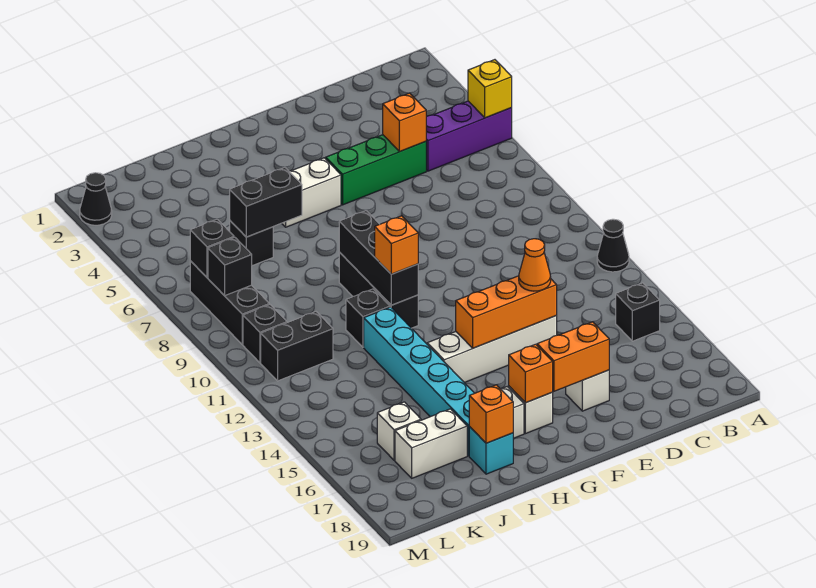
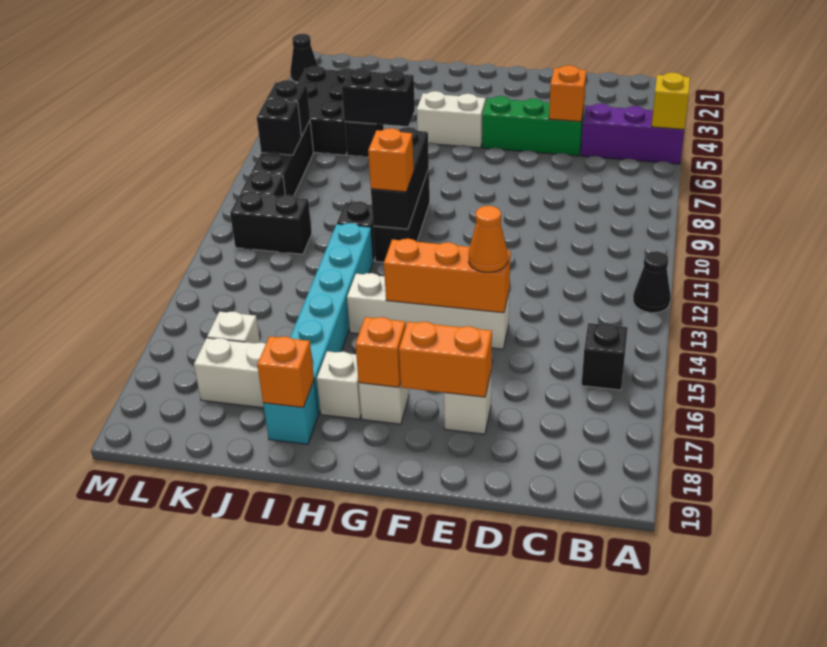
none -> black brick K4:L6 level 1

